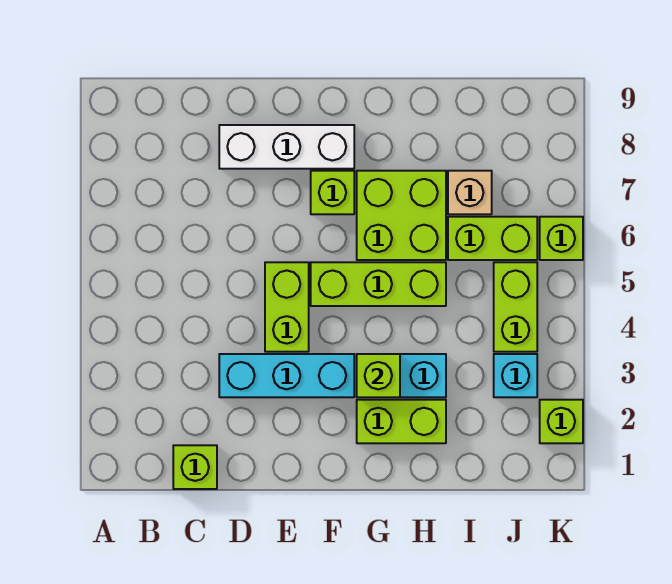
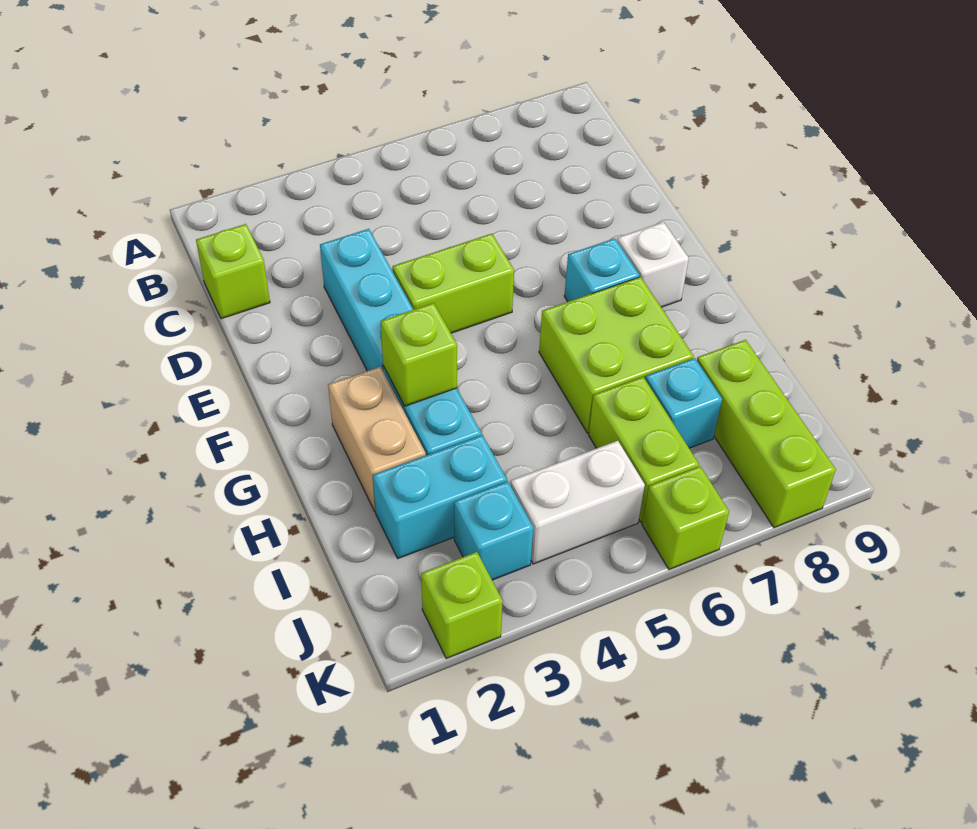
white brick D8:F8 level 1 -> white brick F8 level 1
lime brick F5:H5 level 1 -> lime brick I8:K8 level 1
lime brick F7 level 1 -> cyan brick F7 level 1
lime brick G2:H2 level 1 -> tan brick G2:H2 level 1
none -> cyan brick I2:I3 level 1
tan brick I7 level 1 -> cyan brick I7 level 1
lime brick J4:J5 level 1 -> white brick J4:J5 level 1

